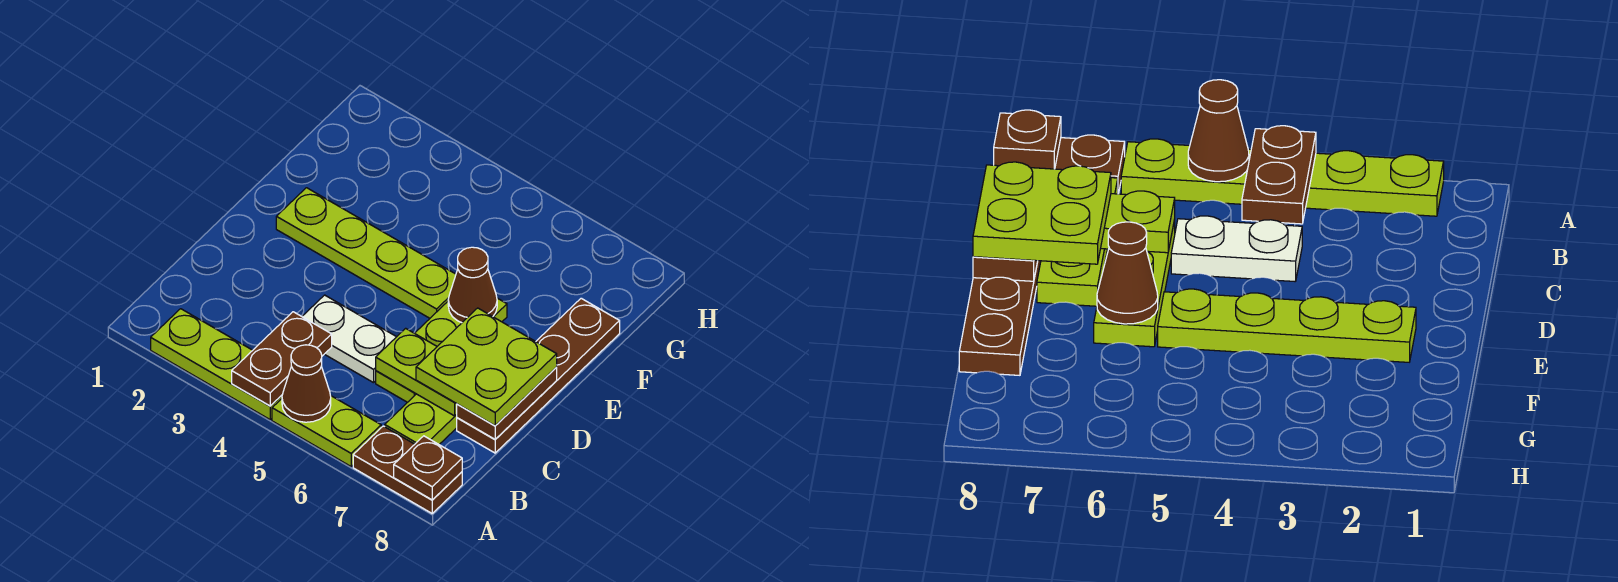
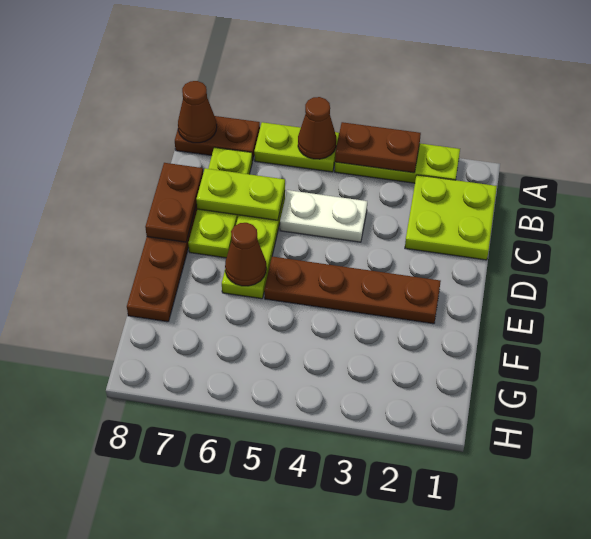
brown plate A4:B4 level 2 -> brown plate A3:A4 level 2
brown plate A8 level 2 -> brown cone A8 level 2
lime plate C7:D8 level 3 -> lime plate B1:C2 level 1
lime plate E2:E5 level 1 -> brown plate E2:E5 level 1

